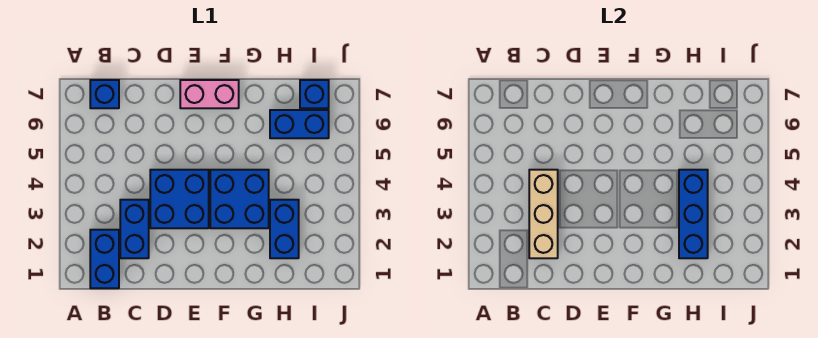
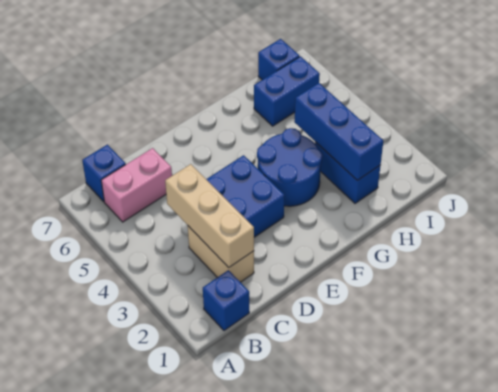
blue brick B1:B2 level 1 -> blue brick B1 level 1
blue brick C2:C3 level 1 -> tan brick C2:C3 level 1
pink brick E7:F7 level 1 -> pink brick B6:C6 level 1
blue brick F3:G4 level 1 -> blue round brick F3:G4 level 1

